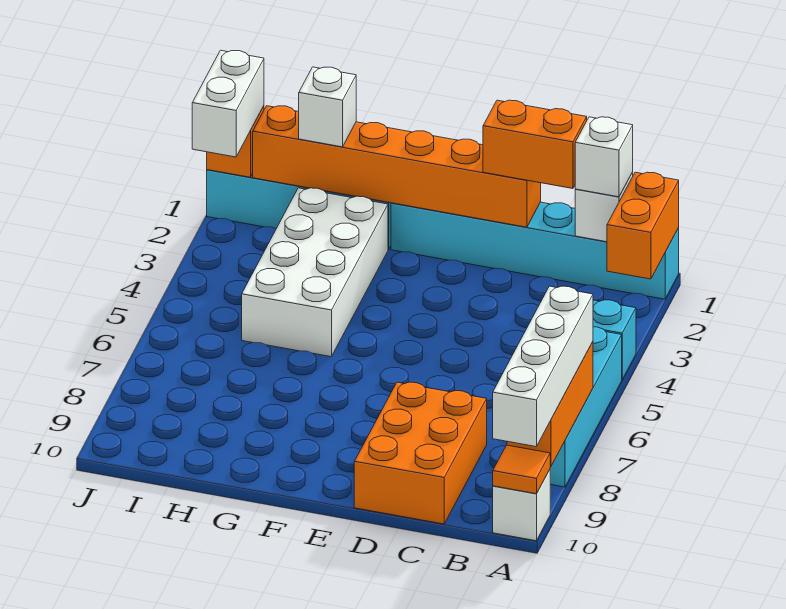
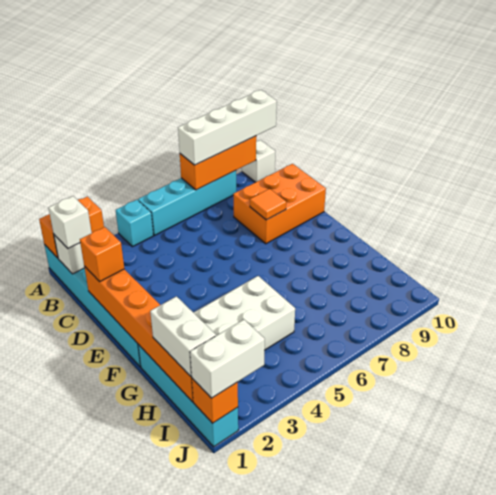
orange tile A10 level 2 -> orange tile D8 level 2
orange brick C1:D1 level 3 -> orange brick D1 level 3
white brick H1 level 3 -> white brick H1:I1 level 3

